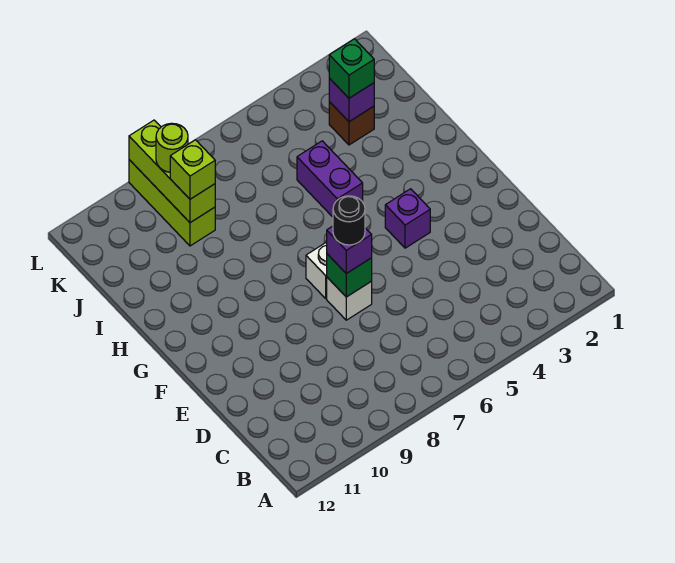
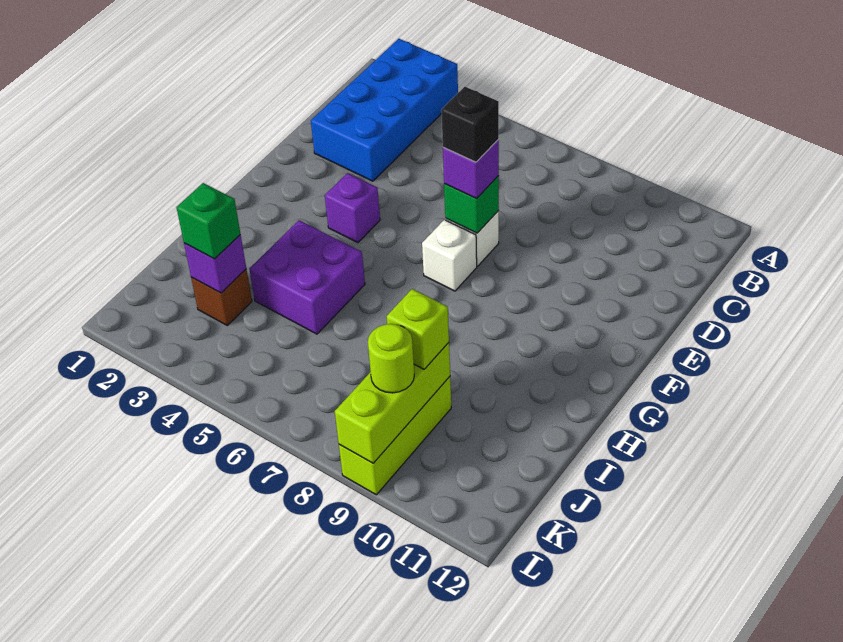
none -> blue brick A2:D3 level 1
black round brick E7 level 4 -> black brick E7 level 4
purple brick H5:I5 level 1 -> purple brick H4:I5 level 1

